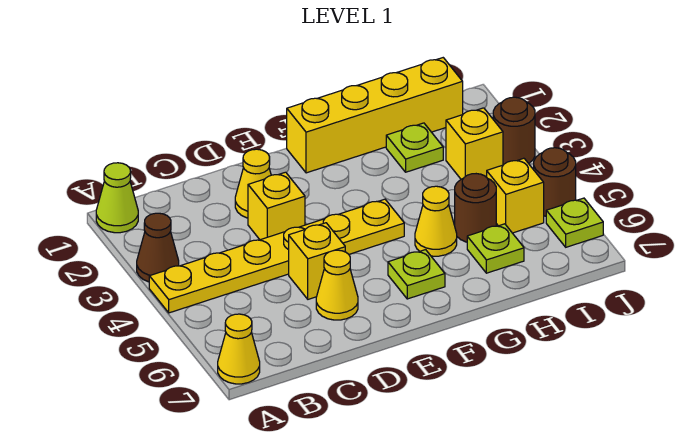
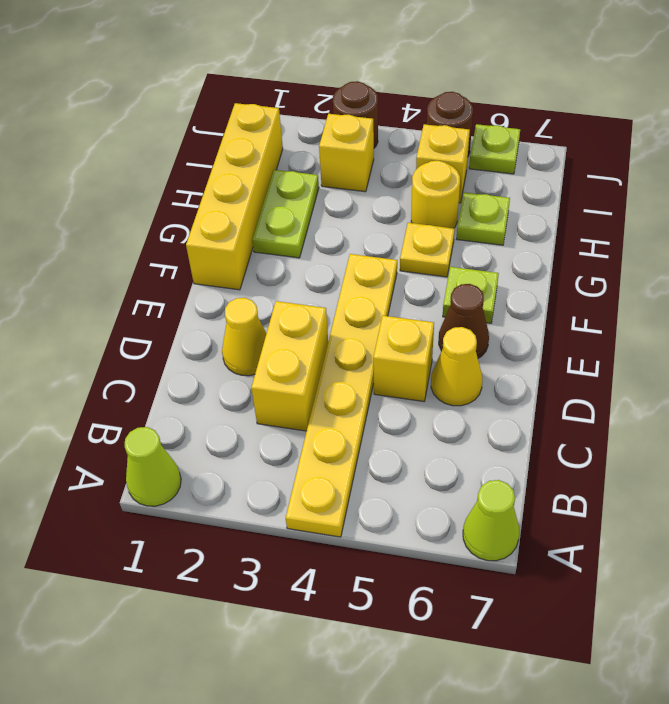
brown cone A3 level 1 -> brown cone E6 level 1
yellow cone A7 level 1 -> lime cone A7 level 1
yellow brick D3 level 1 -> yellow brick C3:D3 level 1
yellow cone G5 level 1 -> yellow plate G5 level 1
lime plate H2 level 1 -> lime plate G2:H2 level 1
brown round brick H5 level 1 -> yellow round brick H5 level 1

